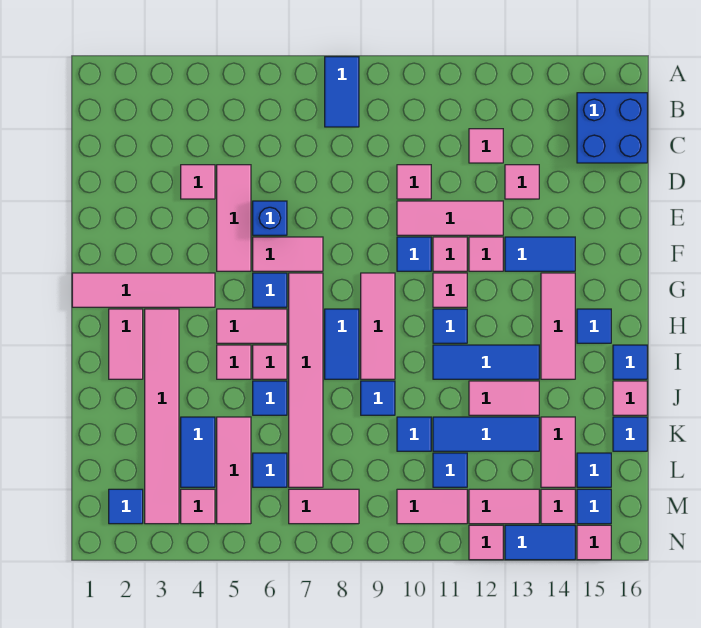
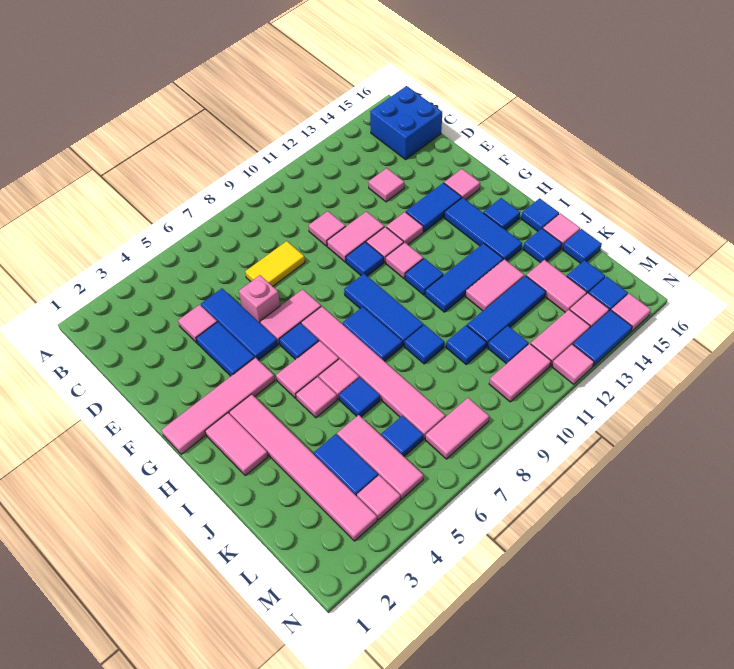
blue tile A8:B8 level 1 -> blue tile E4:F4 level 1
pink tile C12 level 1 -> pink tile F15 level 1
pink tile D5:F5 level 1 -> blue tile D5:F5 level 1
none -> yellow tile D7:D8 level 1
blue brick E6 level 1 -> pink brick E6 level 1
pink tile E10:E12 level 1 -> pink tile E10:E11 level 1
pink tile G9:I9 level 1 -> blue tile G9:I9 level 1
pink tile G14:I14 level 1 -> blue tile G14:I14 level 1
blue tile M2 level 1 -> blue tile J15 level 1

